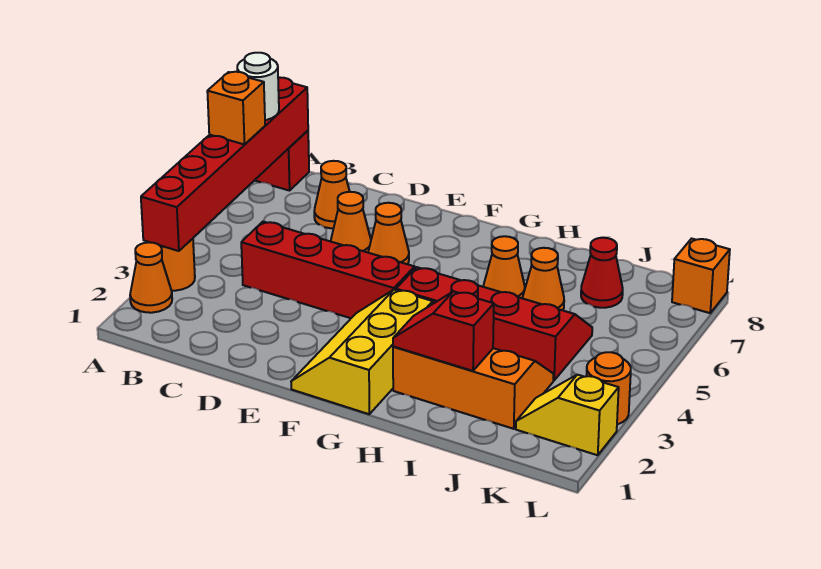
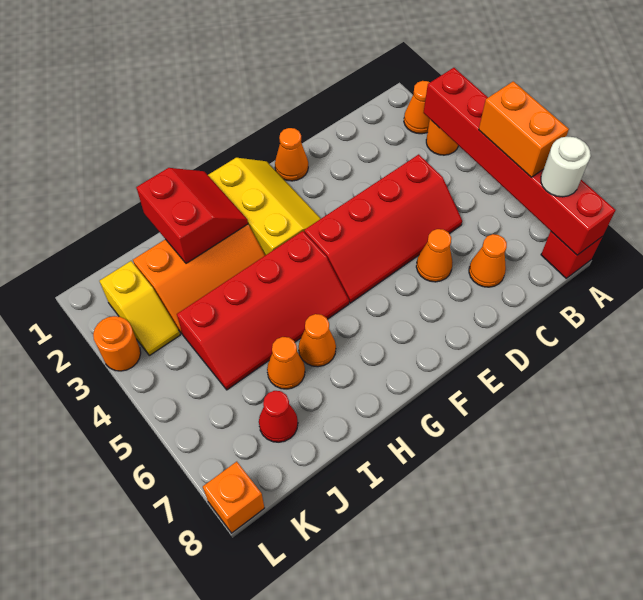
orange brick A6 level 3 -> orange brick A5:A6 level 3
orange cone E6 level 1 -> orange cone E1 level 1
red slope H2:I2 level 2 top I -> red slope H1:I2 level 2 top I
yellow slope K2:L2 level 1 top L -> yellow slope K2:K3 level 1 top 2

